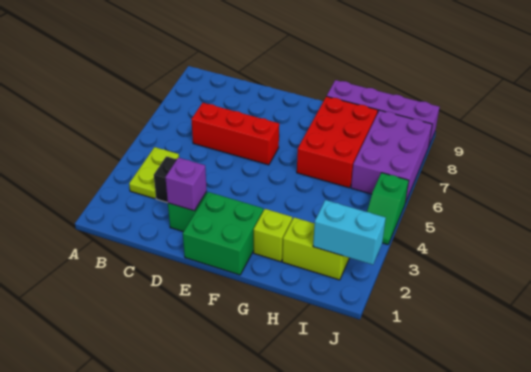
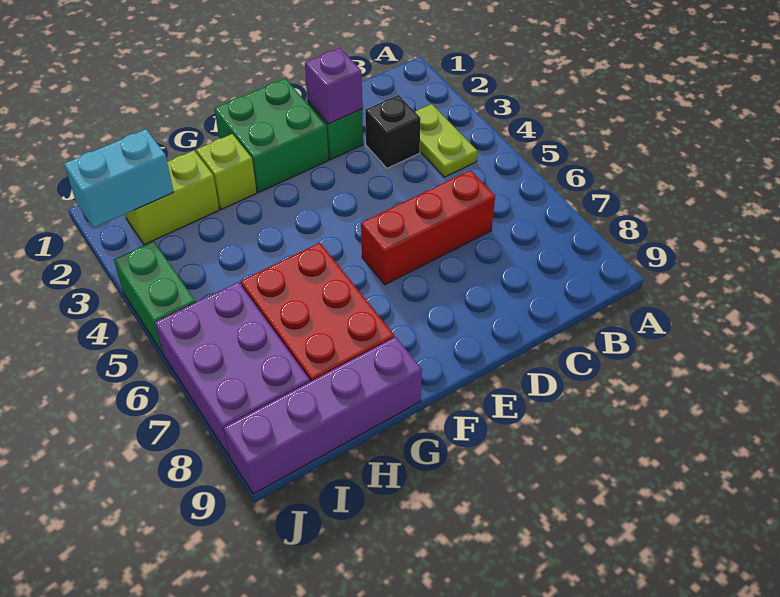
green slope J4:J5 level 1 top 5 -> green brick J4:J5 level 1

